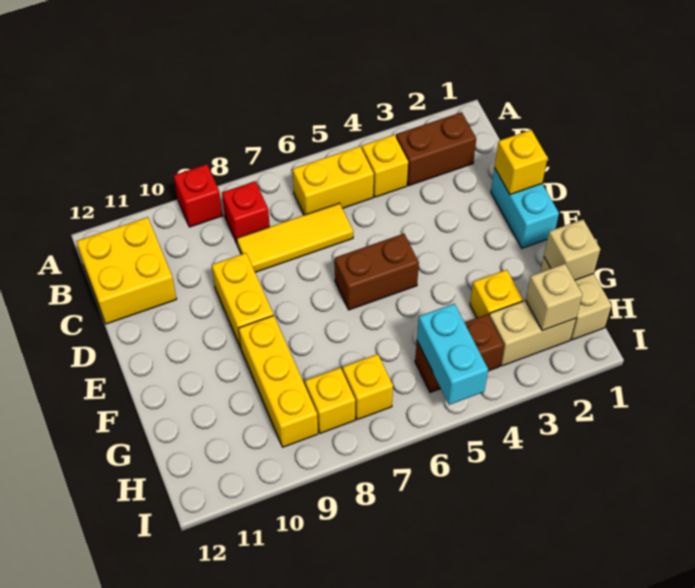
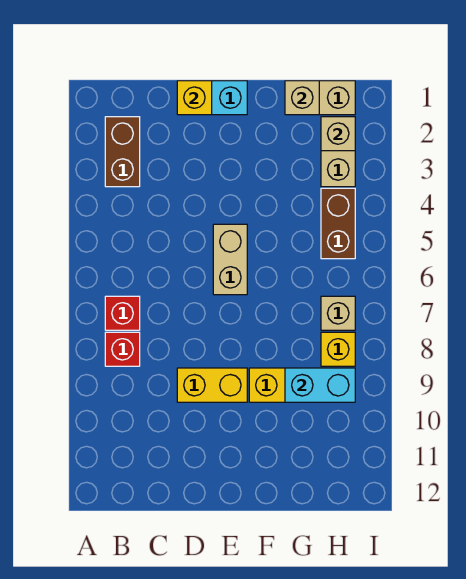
red brick A9 level 1 -> red brick B7 level 1
yellow brick B4 level 1 -> none
yellow brick B5:B6 level 1 -> none
yellow brick B11:C12 level 1 -> none
yellow tile C6:C8 level 1 -> none
brown brick E5:E6 level 1 -> tan brick E5:E6 level 1
yellow brick G3 level 1 -> none
cyan brick H5:I5 level 2 -> cyan brick G9:H9 level 2
yellow brick H7 level 1 -> tan brick H7 level 1

